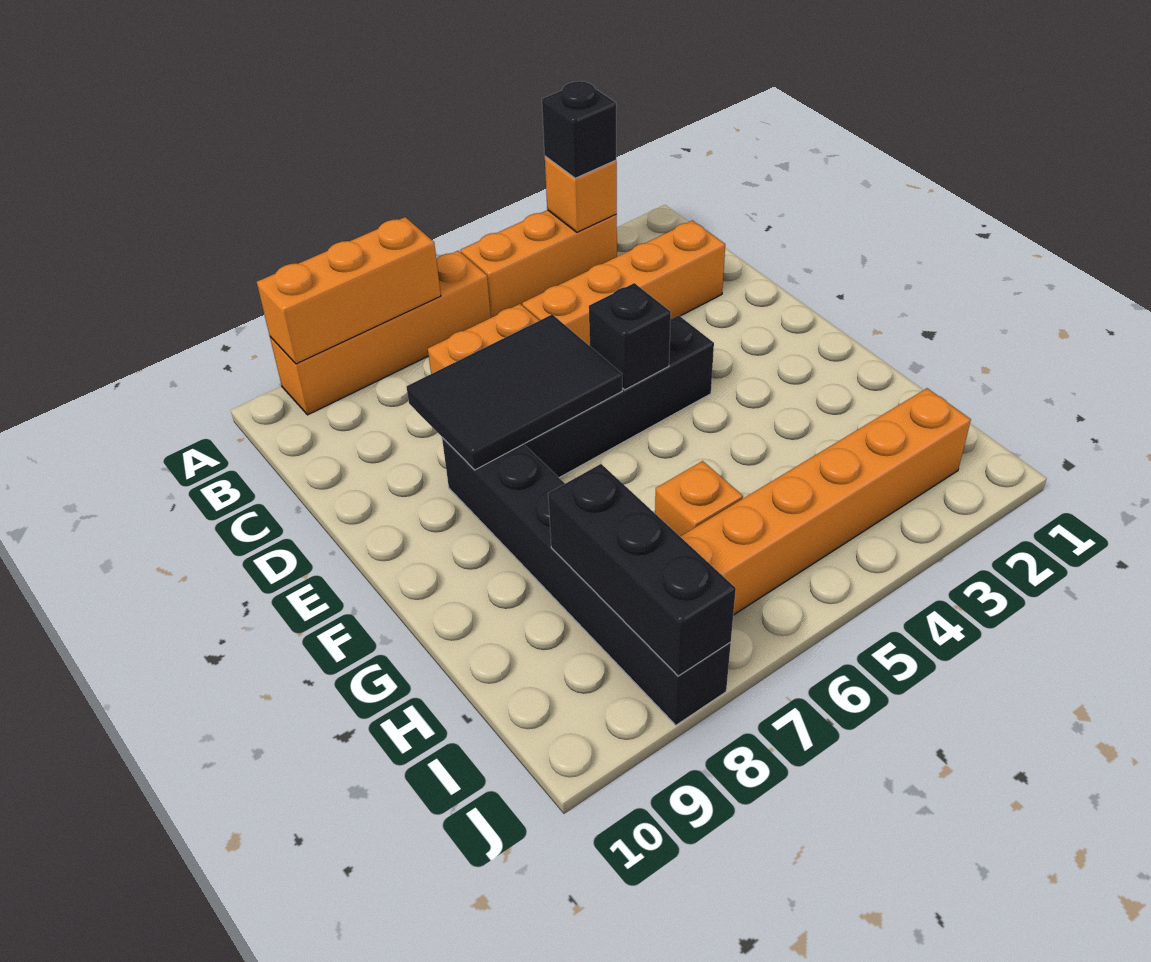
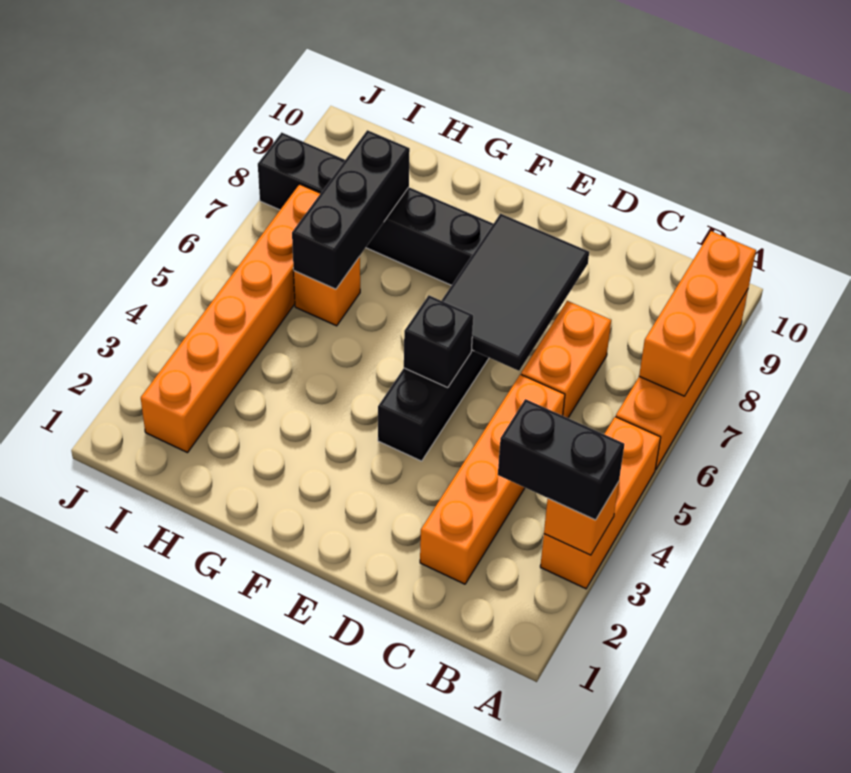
black brick A3 level 3 -> black brick A3:B3 level 3
black brick H8:J8 level 2 -> black brick H6:H8 level 2

